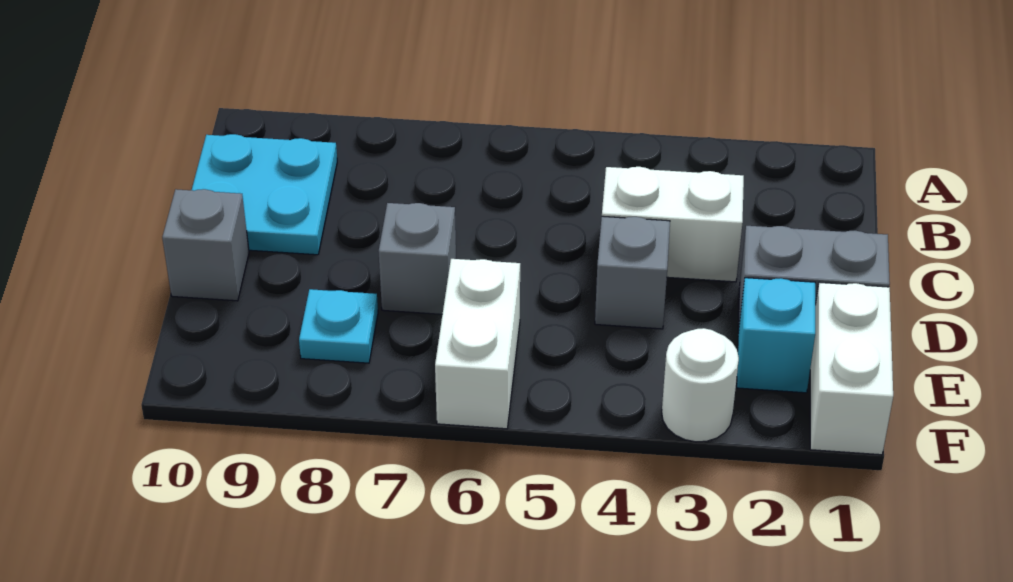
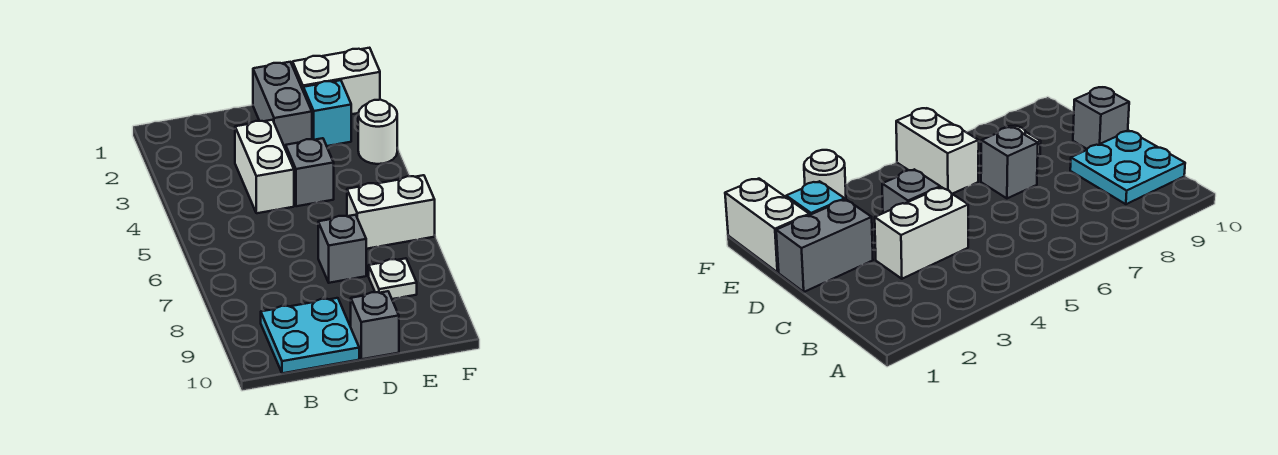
cyan plate E8 level 1 -> white plate E8 level 1

